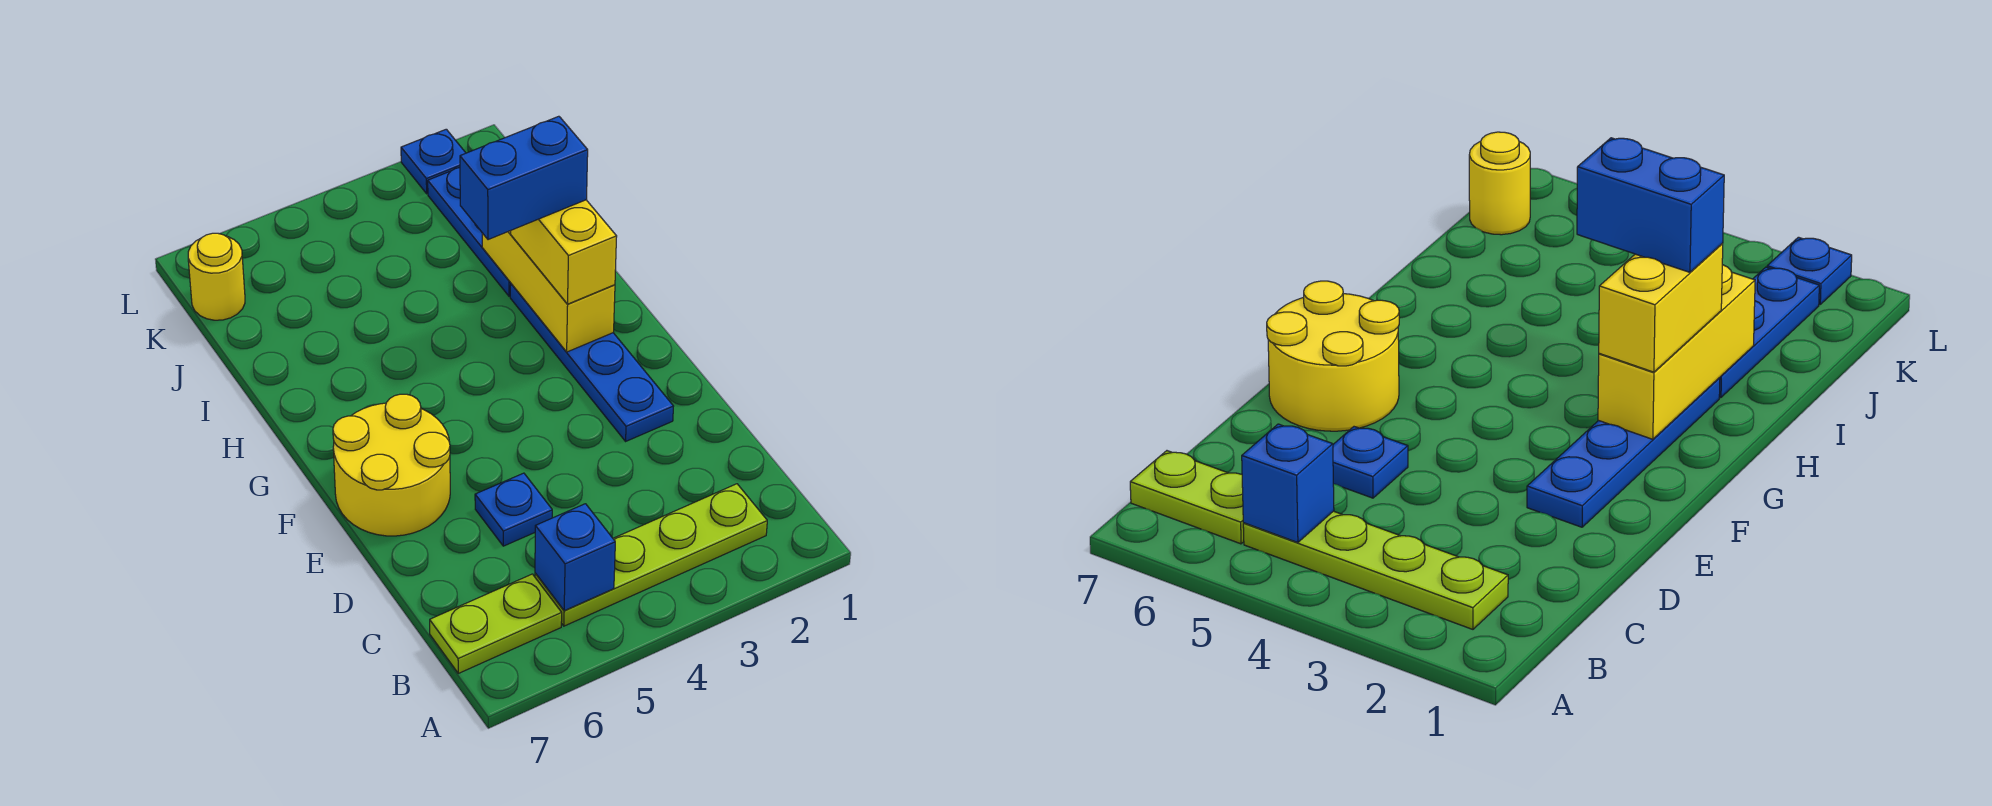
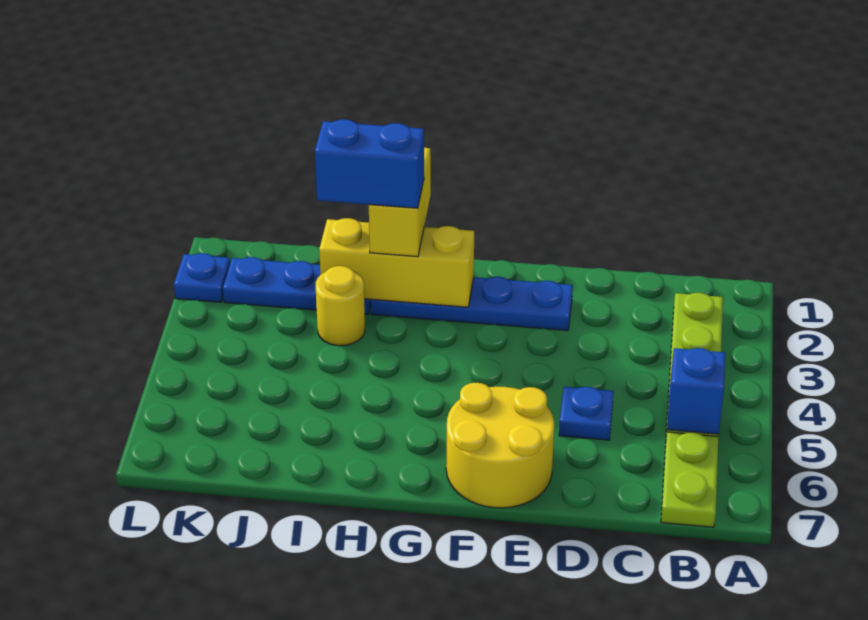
yellow brick G2:H2 level 3 -> yellow brick H1:H2 level 3
blue brick H2:H3 level 4 -> blue brick H2:I2 level 4
yellow round brick K7 level 1 -> yellow round brick I3 level 1

